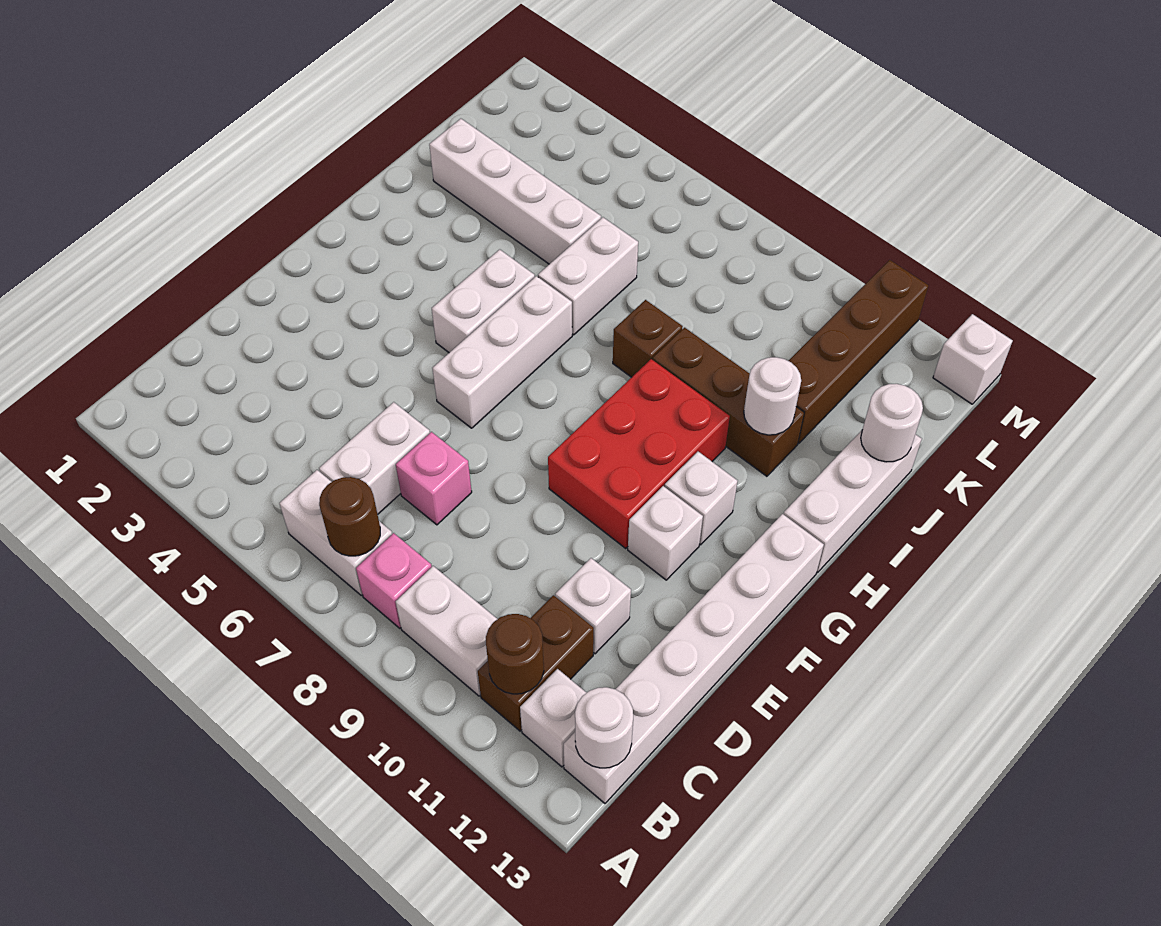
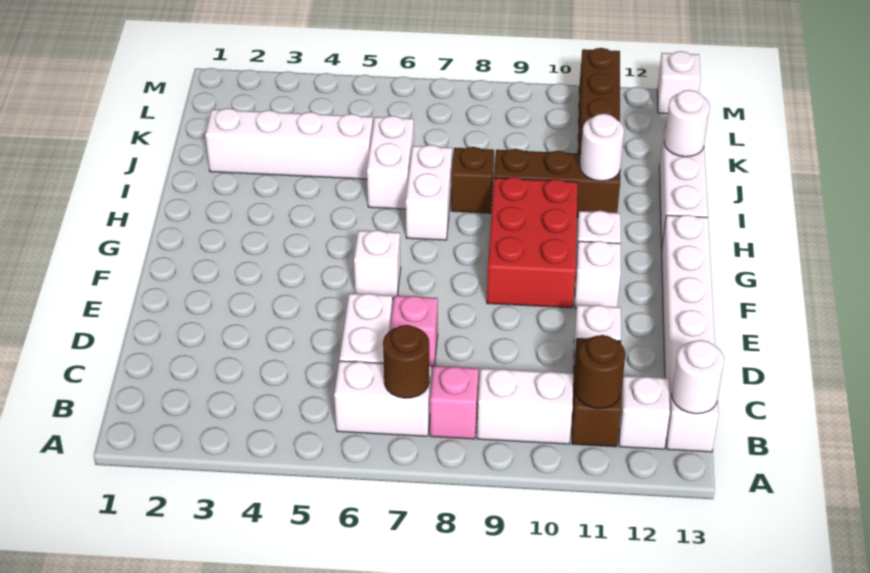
white brick F6:H6 level 1 -> white brick F6 level 1
white brick G5:H5 level 1 -> white brick H7:I7 level 1

